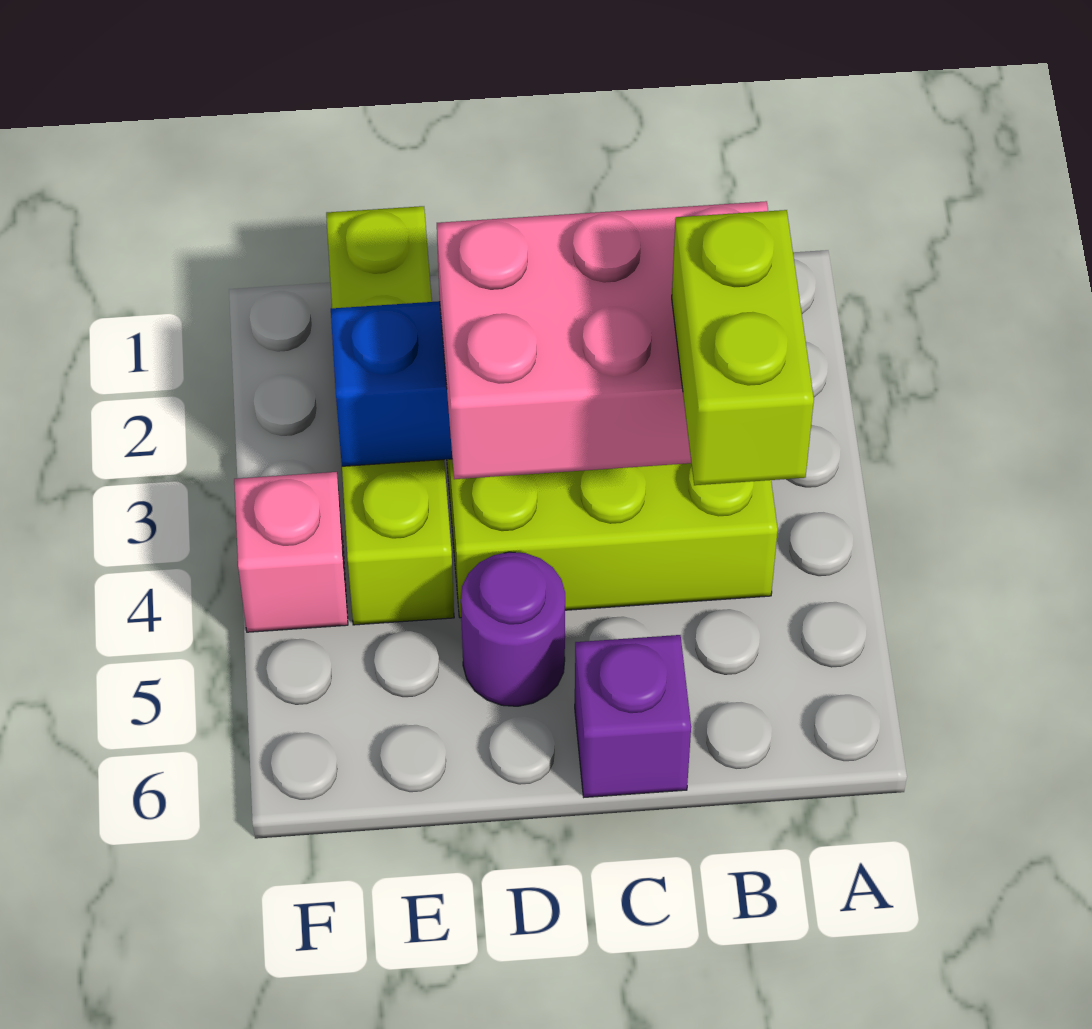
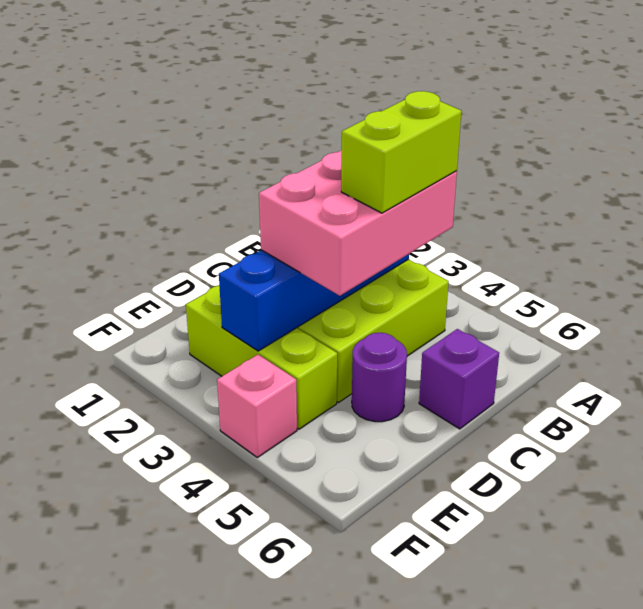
lime brick B4:B5 level 4 -> lime brick B4:C4 level 4
lime brick E1:E4 level 1 -> lime brick E2:E4 level 1

